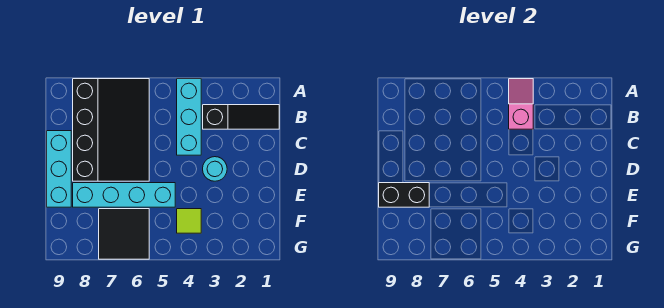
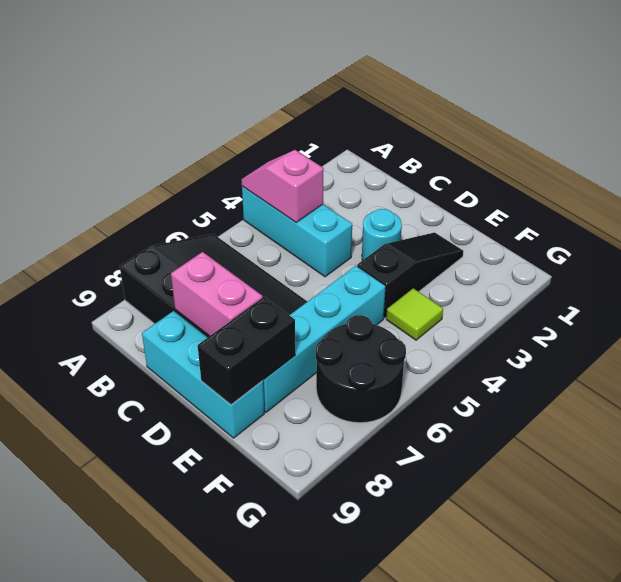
black slope B1:B3 level 1 top 3 -> black slope E2:E4 level 1 top 4
none -> pink brick C8:D8 level 2
black tile F6:G7 level 1 -> black round brick F6:G7 level 1

